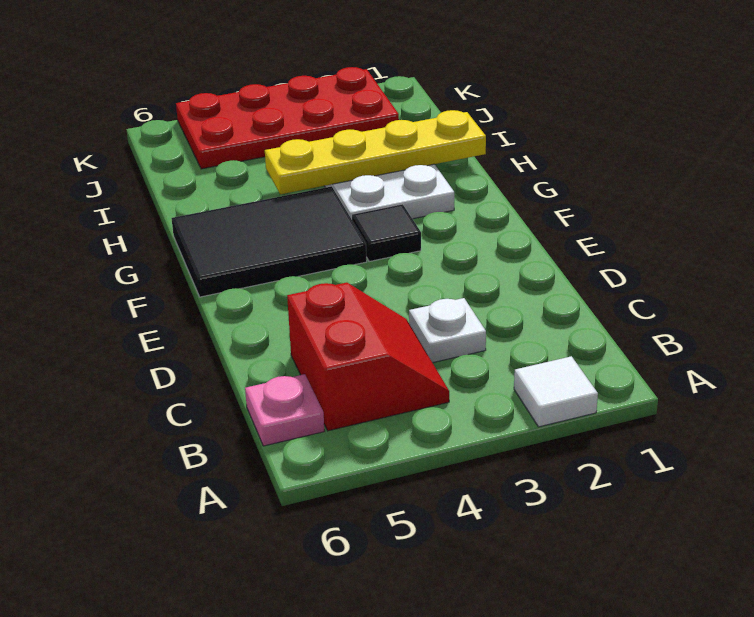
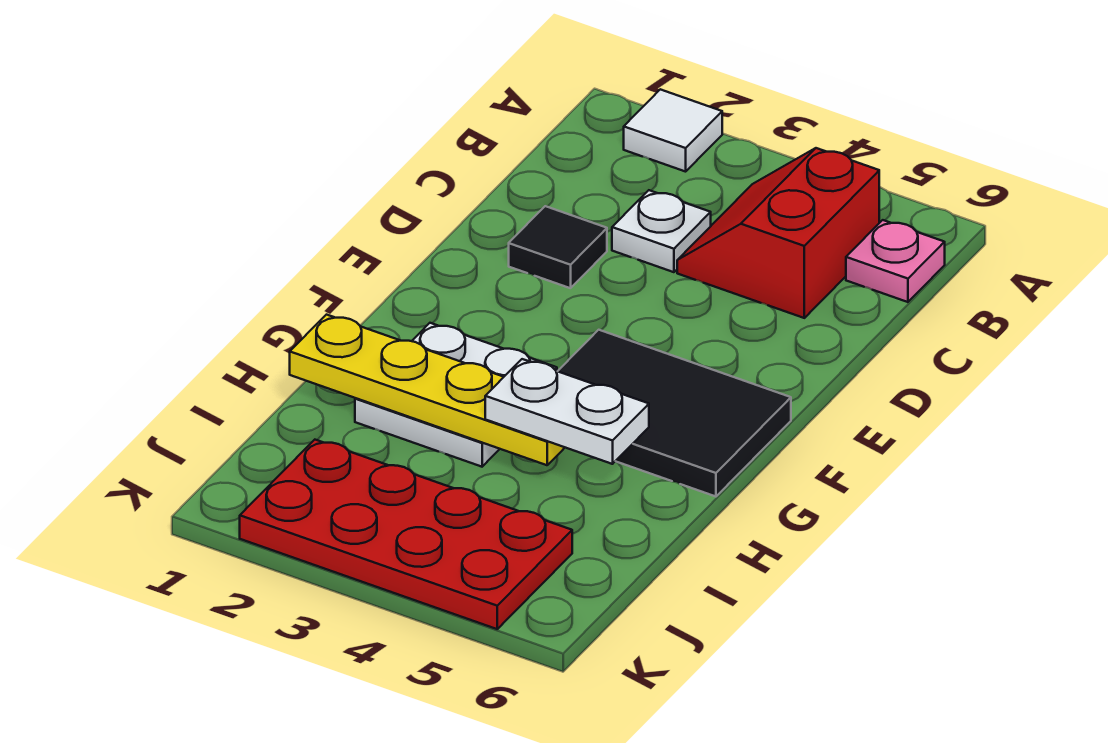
black tile F3 level 1 -> black tile D2 level 1
none -> white plate H4:H5 level 3

